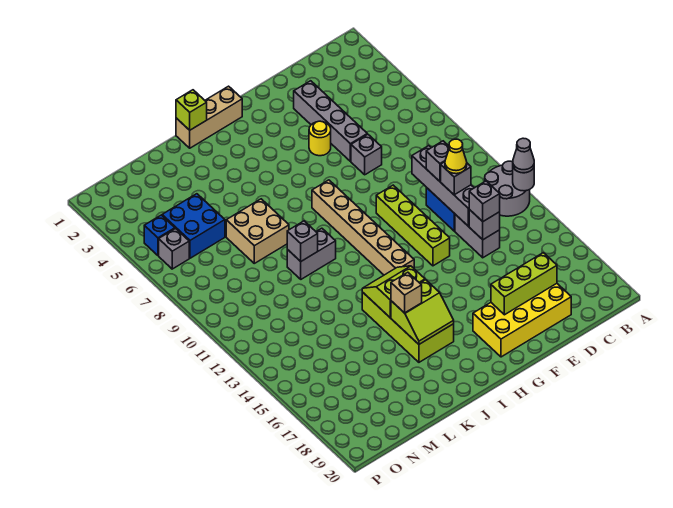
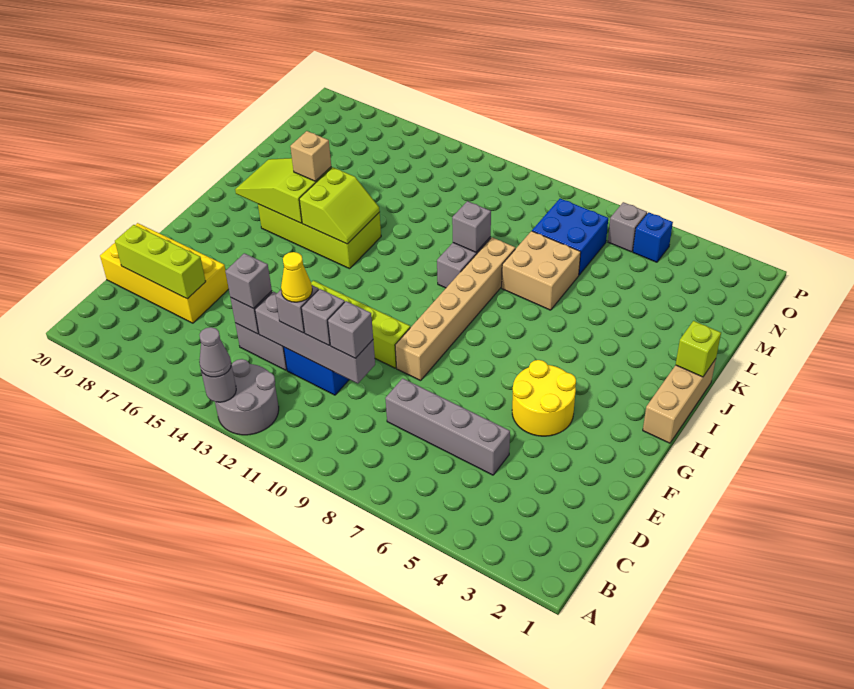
yellow brick D18:G19 level 1 -> yellow brick D17:E20 level 1
lime brick D18:F18 level 2 -> lime brick D17:D19 level 2
grey brick E3:E6 level 1 -> grey brick D5:D8 level 1
grey brick E7 level 1 -> grey brick D10 level 3
yellow round brick F5 level 1 -> yellow round brick F4:G5 level 1
tan brick H8:H13 level 1 -> tan brick F9:K9 level 1
lime slope I16:J17 level 2 top 16 -> lime slope I16:J18 level 2 top 16
blue brick M5:N6 level 1 -> blue brick M7:N8 level 1

